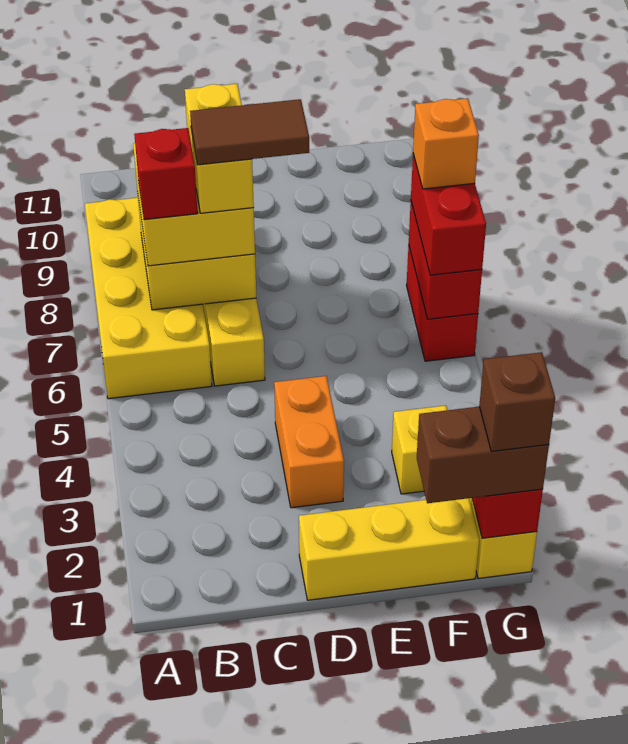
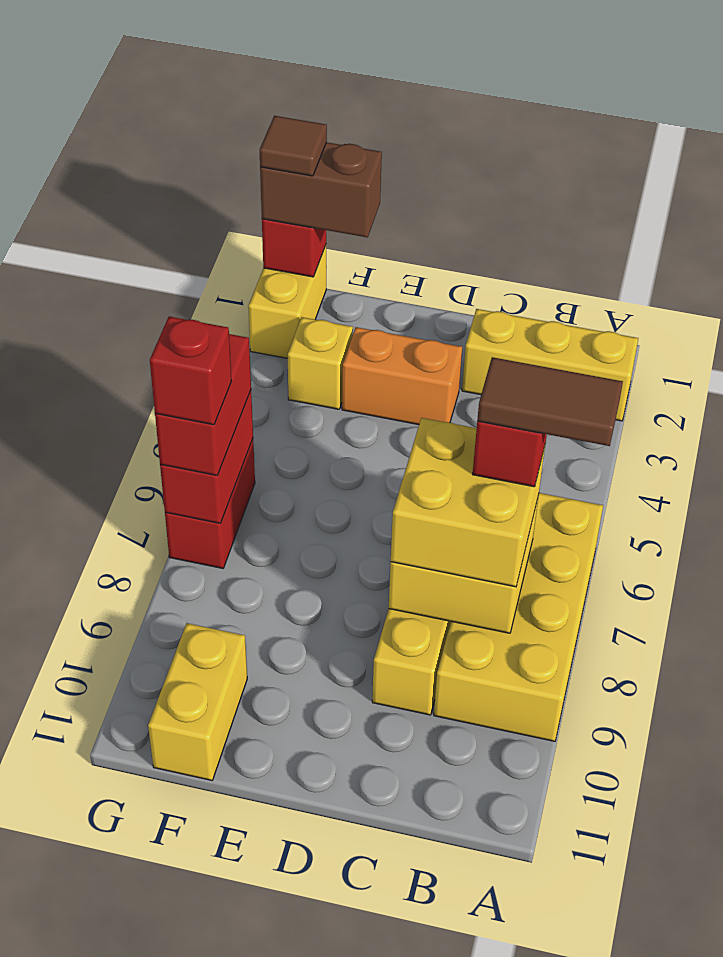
yellow brick C7:C8 level 4 -> yellow brick F10:F11 level 1
brown tile C7:D7 level 5 -> brown tile A7:B7 level 5
yellow brick D1:F1 level 1 -> yellow brick A2:C2 level 1
orange brick D3:D4 level 1 -> orange brick D3:E3 level 1
brown brick G1 level 4 -> brown tile G1 level 4
orange brick G7 level 4 -> red brick G7 level 4

